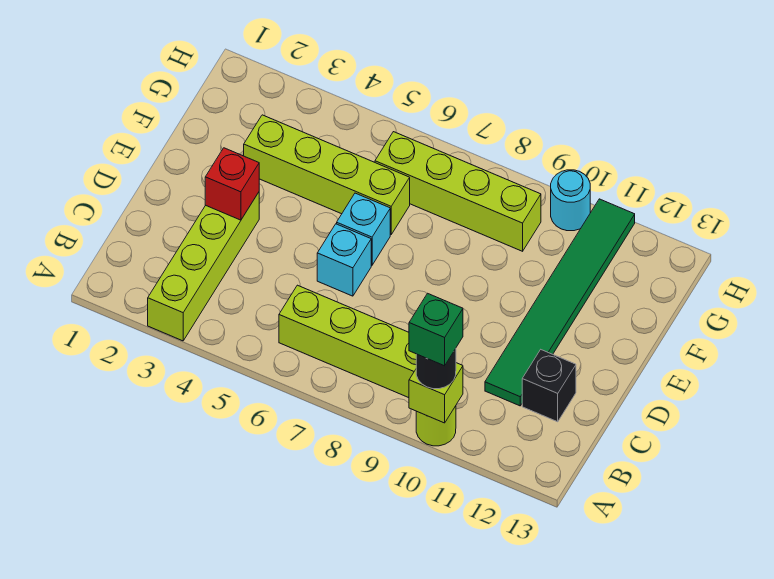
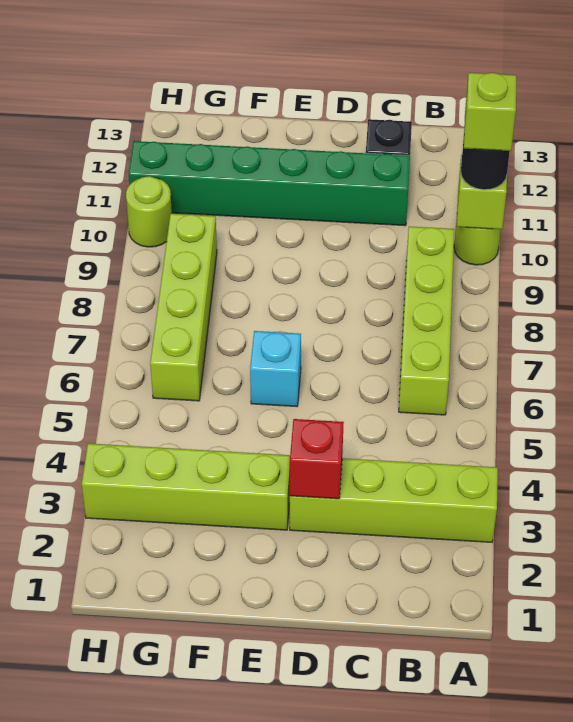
green brick A10 level 4 -> lime brick A10 level 4
green tile C11:H11 level 1 -> green brick C11:H11 level 1
cyan brick D6 level 1 -> none
lime brick F3:F6 level 1 -> lime brick E3:H3 level 1
cyan round brick H10 level 1 -> lime round brick H10 level 1

